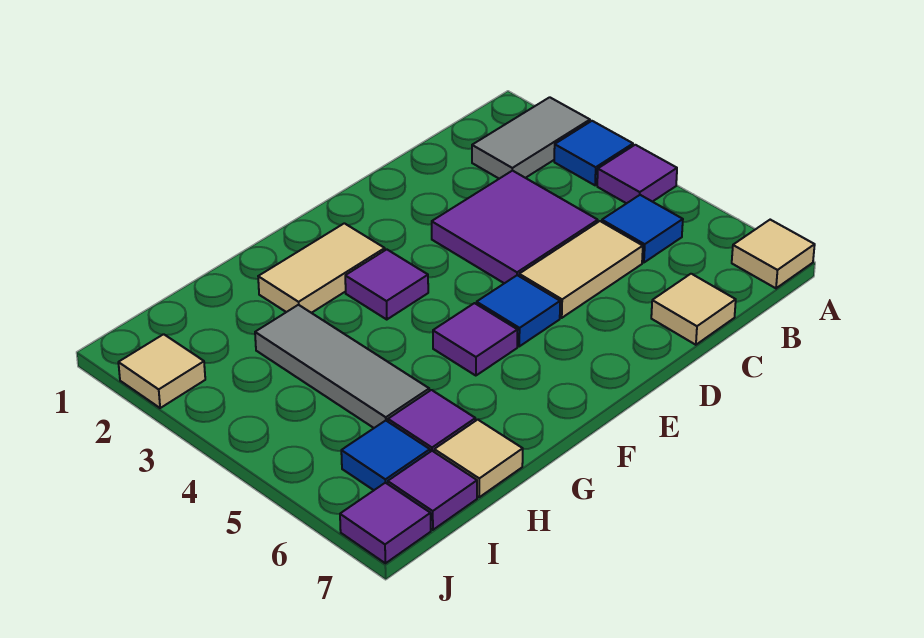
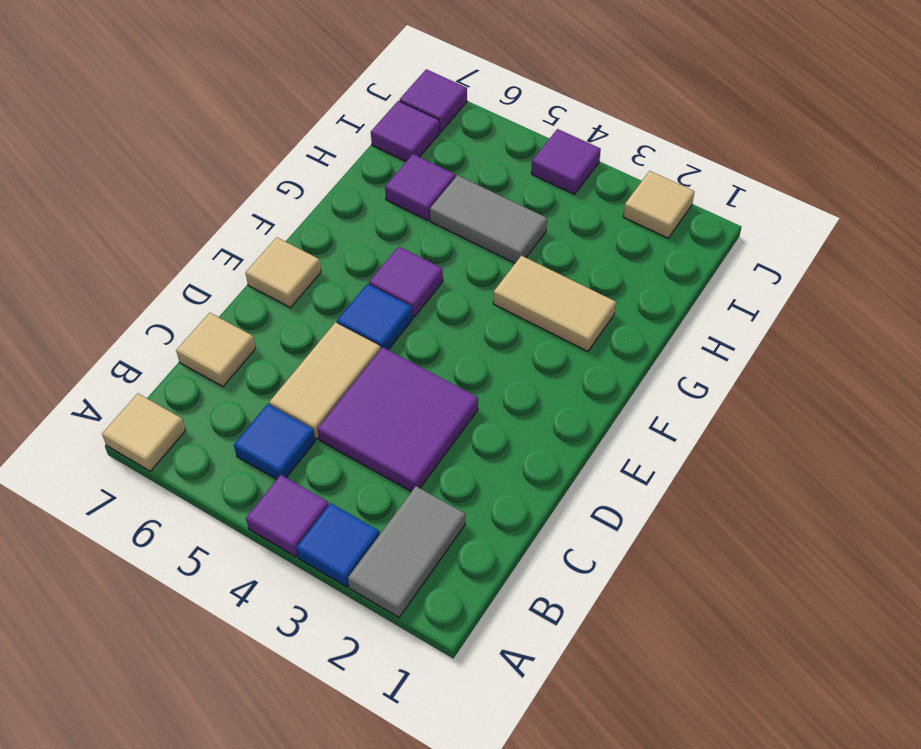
tan tile F2:G2 level 1 -> tan tile G2:G3 level 1
purple tile F3 level 1 -> purple tile J4 level 1
grey tile H3:H5 level 1 -> grey tile H4:H5 level 1
tan tile H7 level 1 -> tan tile E7 level 1
blue tile I6 level 1 -> none

